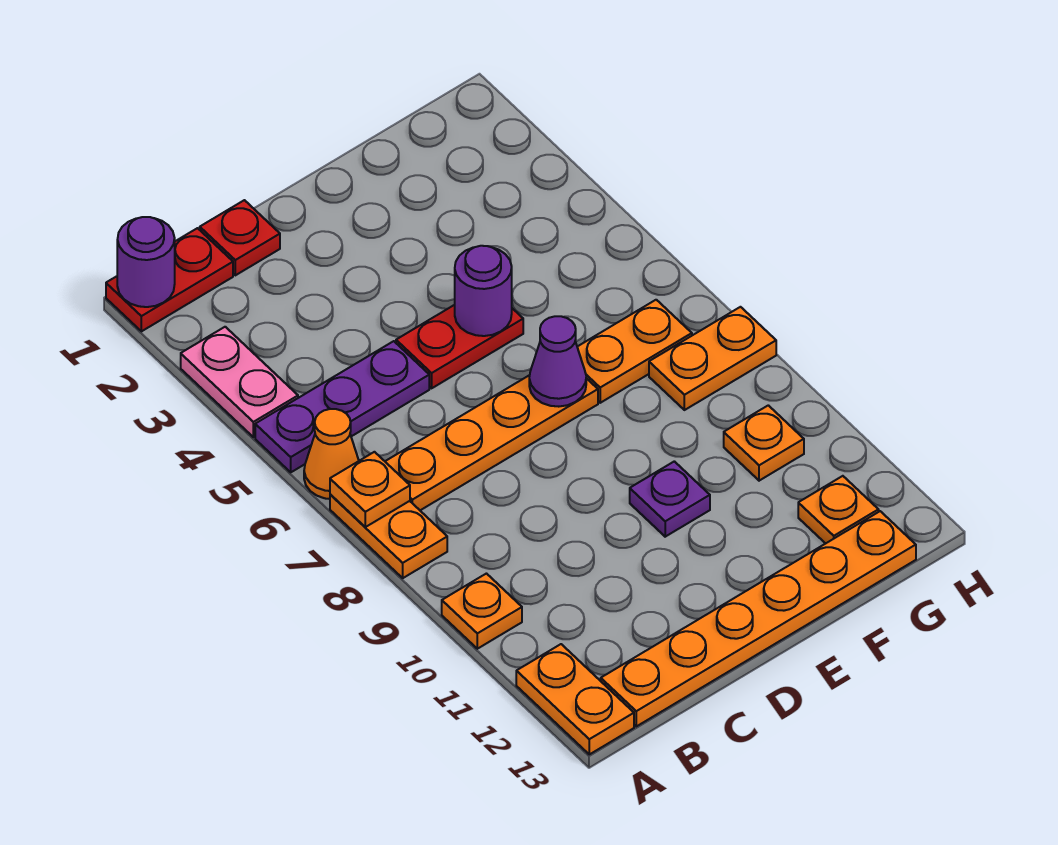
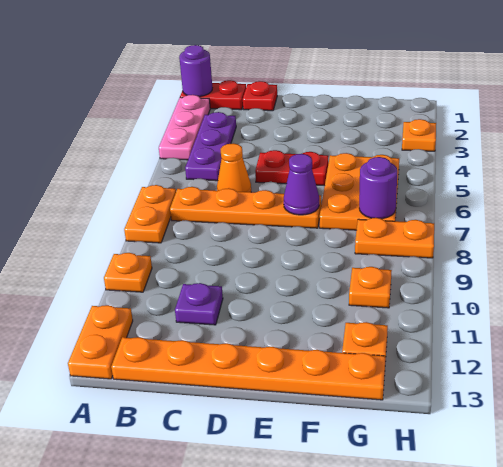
pink plate A3:A4 level 1 -> pink plate A2:A4 level 1
purple plate A5:C5 level 1 -> purple plate B3:B5 level 1
orange cone A6 level 1 -> orange cone C6 level 1
orange plate A7 level 2 -> orange plate H3 level 1
purple round brick E5 level 2 -> purple round brick G7 level 2
purple plate E10 level 1 -> purple plate C11 level 1
orange plate F7:G7 level 1 -> orange plate F5:G7 level 1

